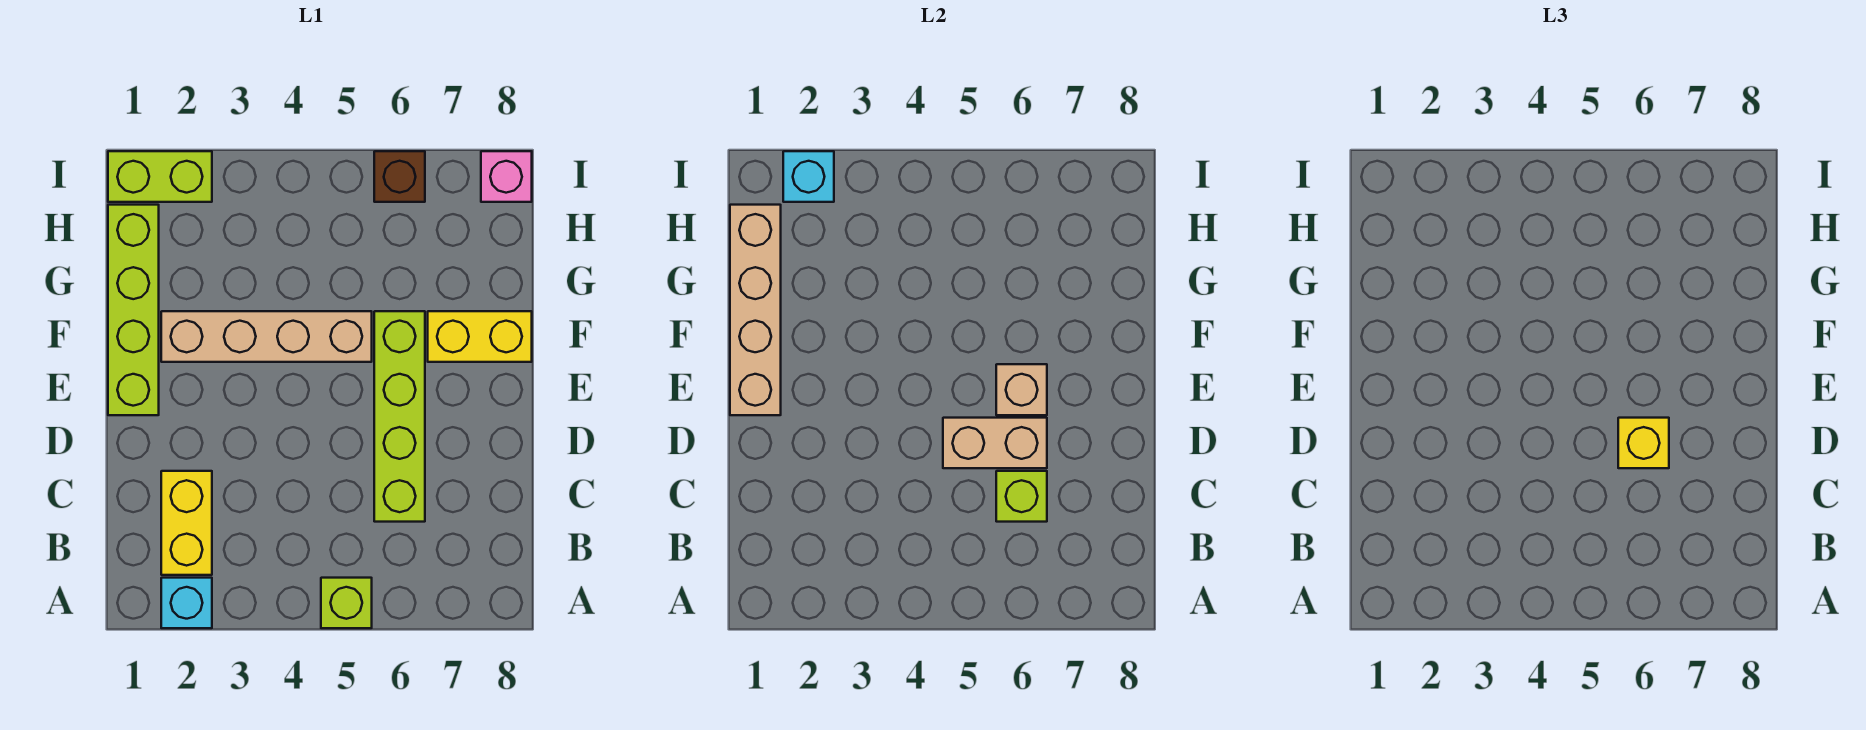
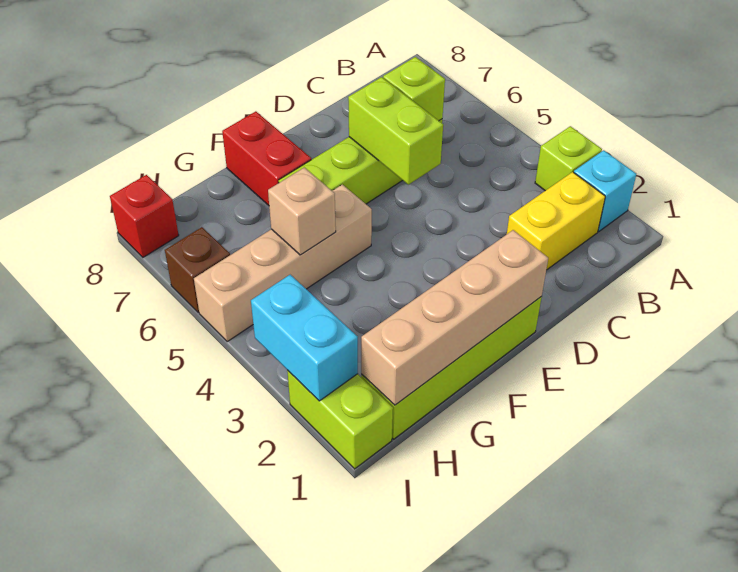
lime brick A5 level 1 -> lime brick A3 level 1
tan brick D5:D6 level 2 -> lime brick D5:D6 level 2
yellow brick D6 level 3 -> none
tan brick E6 level 2 -> tan brick G5 level 2
tan brick F2:F5 level 1 -> tan brick F5:I5 level 1
yellow brick F7:F8 level 1 -> red brick F7:F8 level 1
cyan brick I2 level 2 -> cyan brick I2:I3 level 2
pink brick I8 level 1 -> red brick I8 level 1

